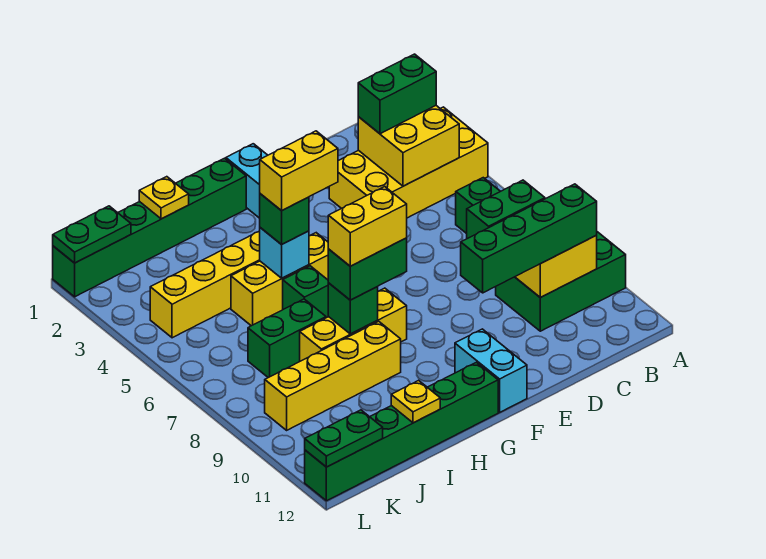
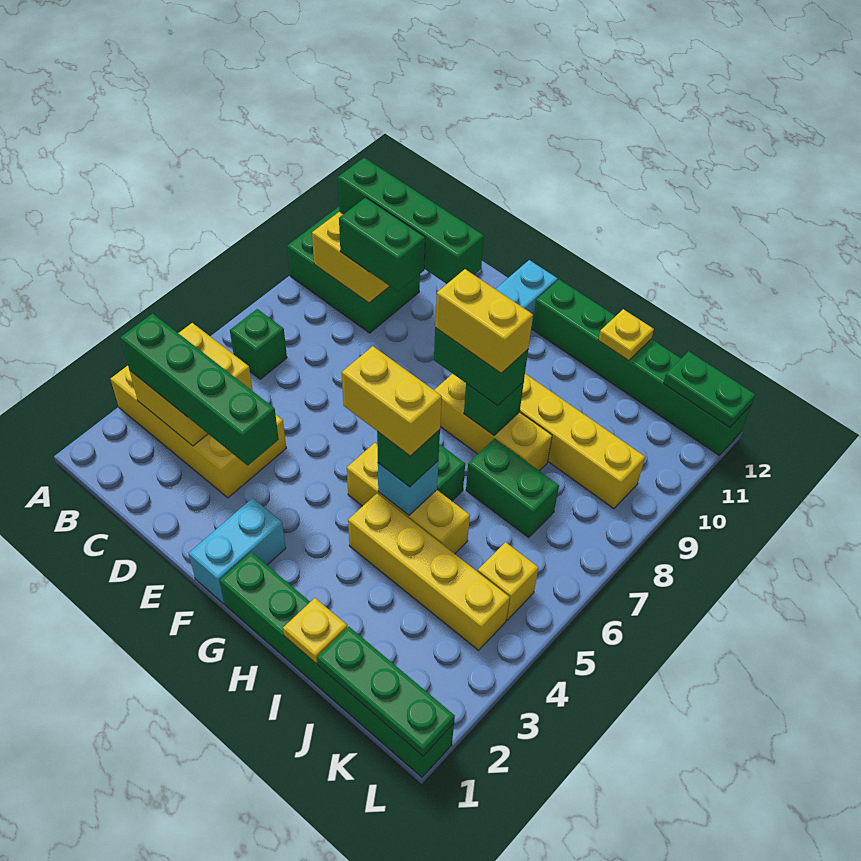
green brick B3:C3 level 3 -> green brick B3:E3 level 3
green plate K1:L1 level 2 -> green plate J1:L1 level 2
none -> yellow brick K5 level 1

